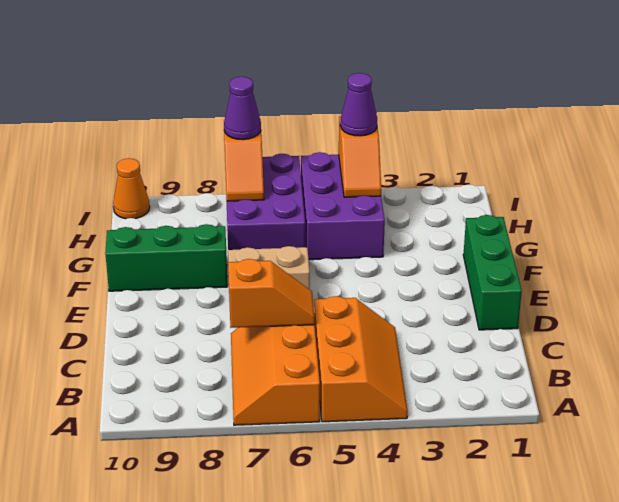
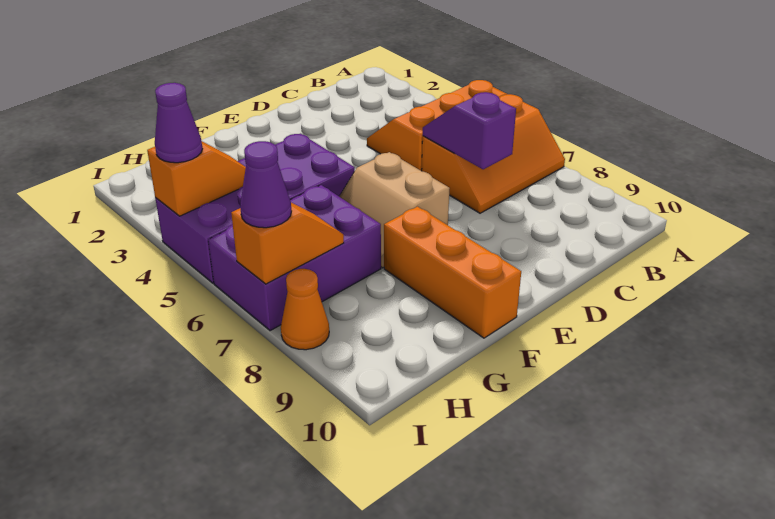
orange slope C6:C7 level 2 top 7 -> purple slope C6:C7 level 2 top 7
green brick D1:F1 level 1 -> none
green brick F8:F10 level 1 -> orange brick F8:F10 level 1
purple brick G4:I5 level 1 -> purple brick F4:I5 level 1
orange cone I10 level 1 -> orange cone I8 level 1

